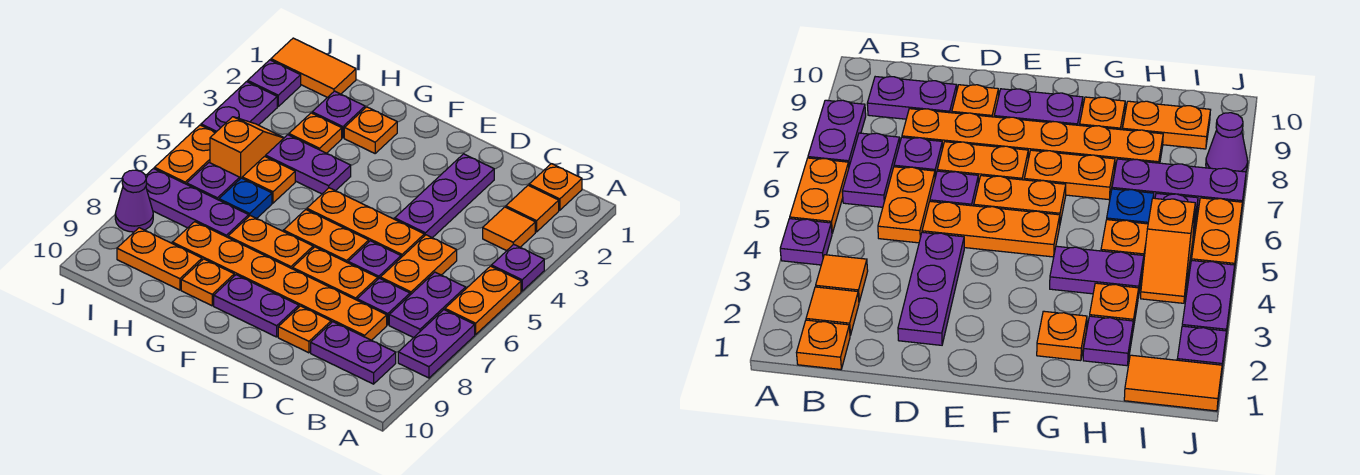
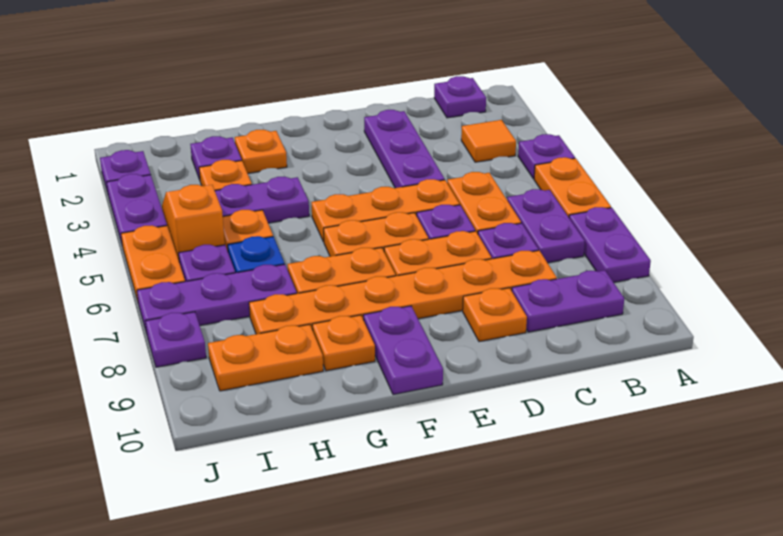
orange plate B1 level 1 -> purple plate B1 level 1
orange tile B2 level 1 -> none
purple plate E9:F9 level 1 -> purple plate F9:F10 level 1
orange tile I1:J1 level 1 -> none
purple cone J8 level 1 -> purple plate J8 level 1

